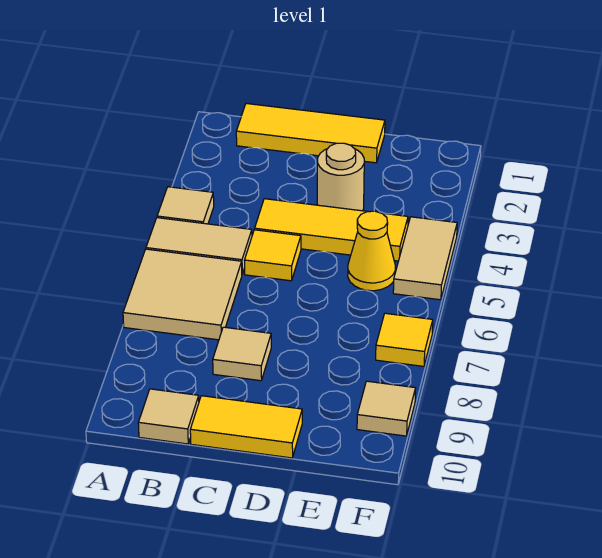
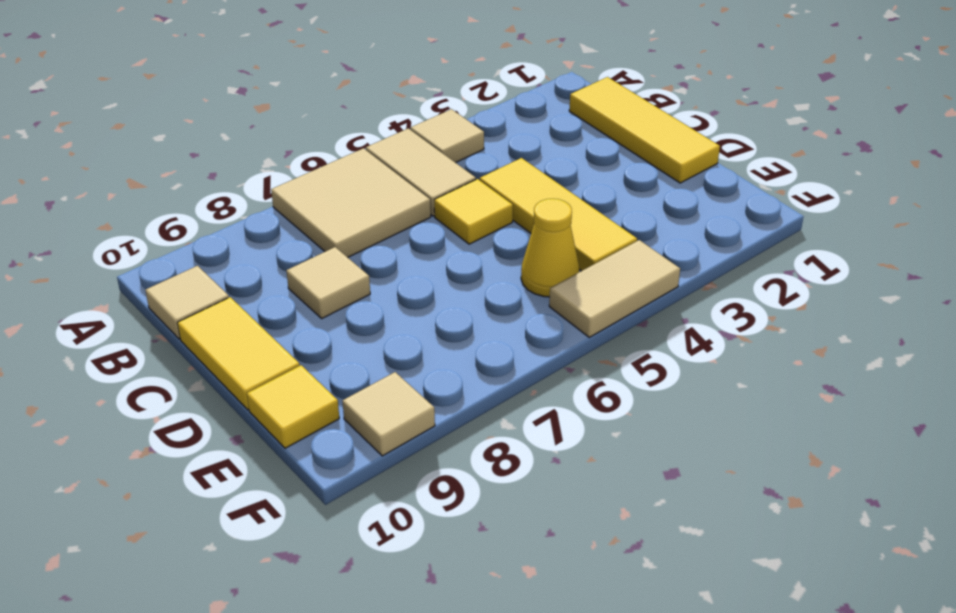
tan round brick D3 level 1 -> none
yellow tile F7 level 1 -> yellow tile E10 level 1

